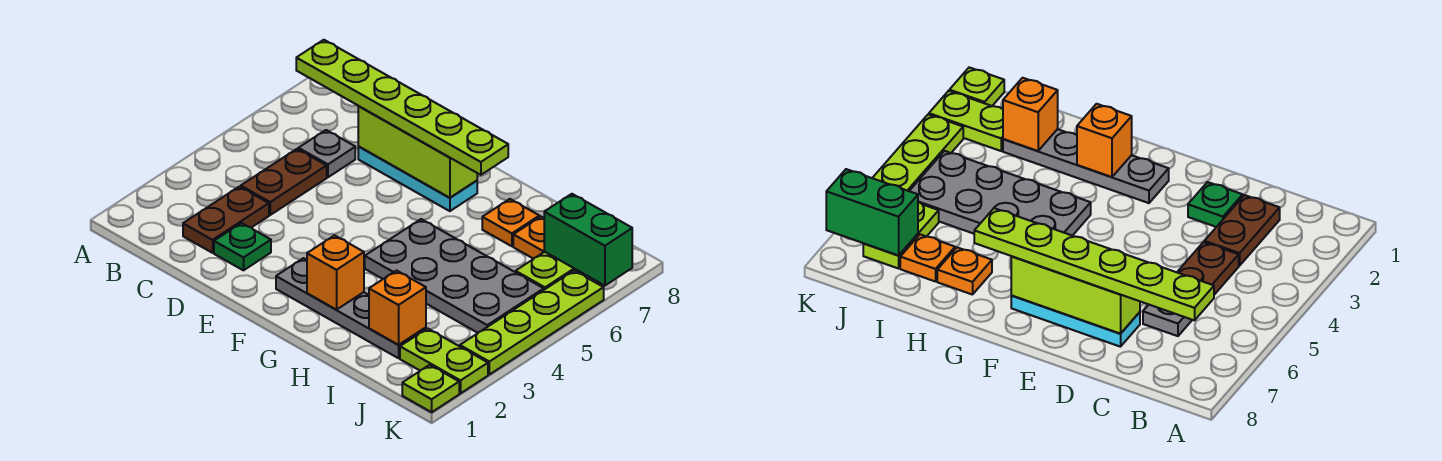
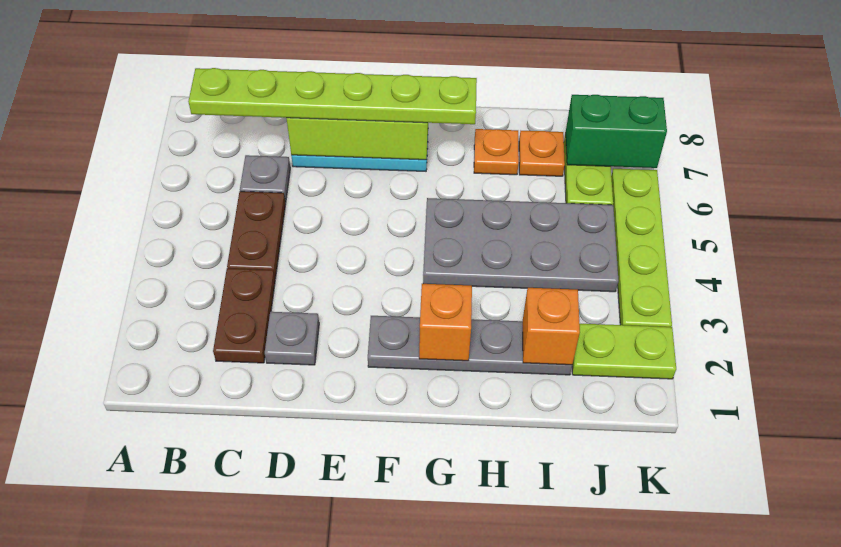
green plate D2 level 1 -> grey plate D2 level 1
lime plate K1 level 1 -> none

